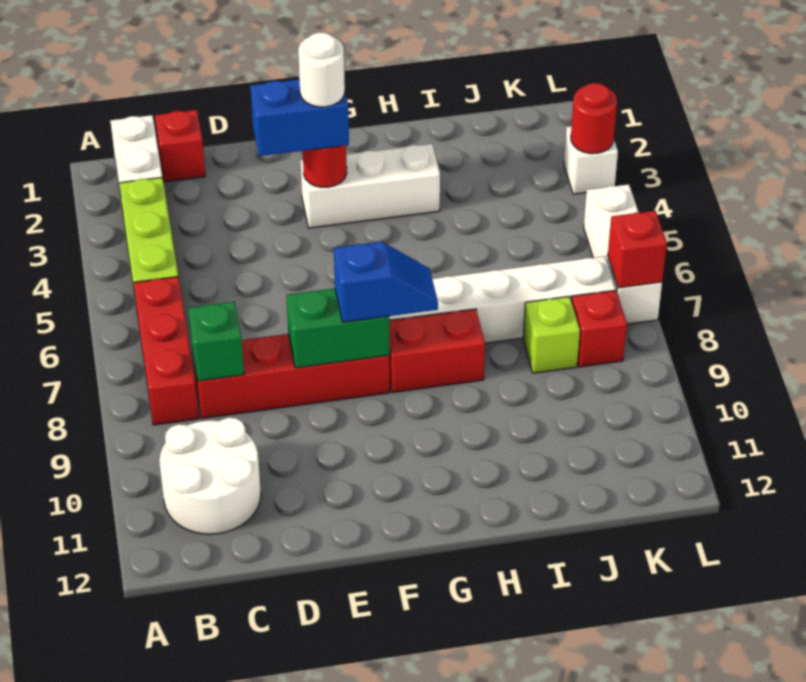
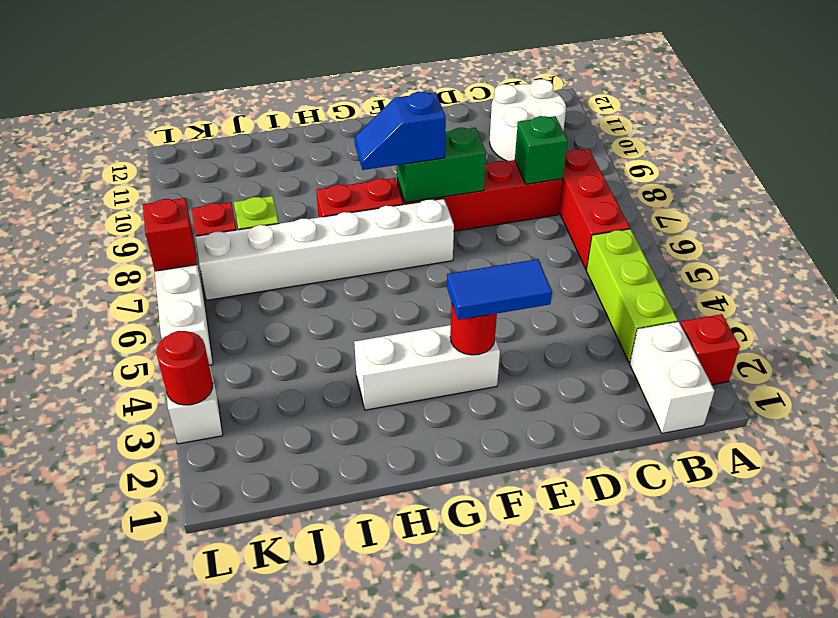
red brick C1 level 1 -> red brick A2 level 1
blue brick E3:F3 level 3 -> blue tile E3:F3 level 3
white round brick F3 level 4 -> none

